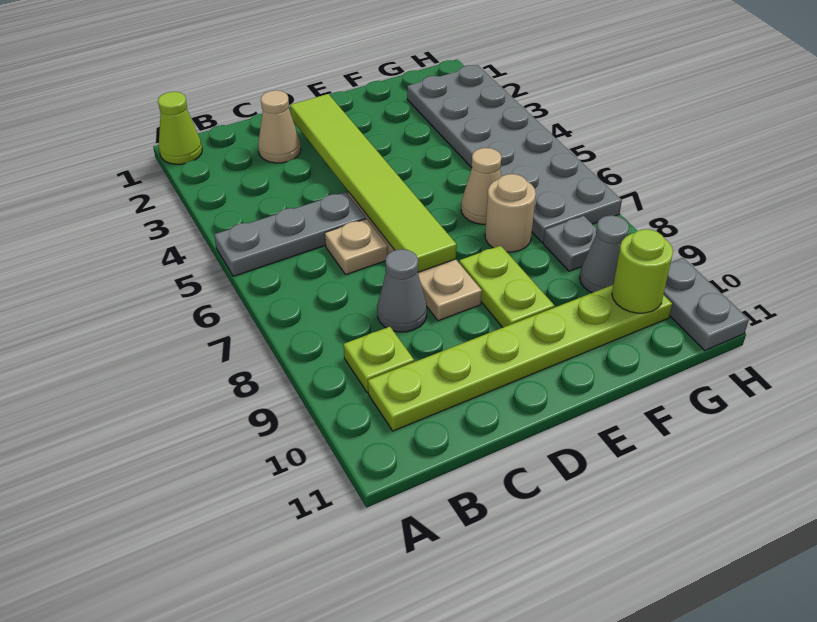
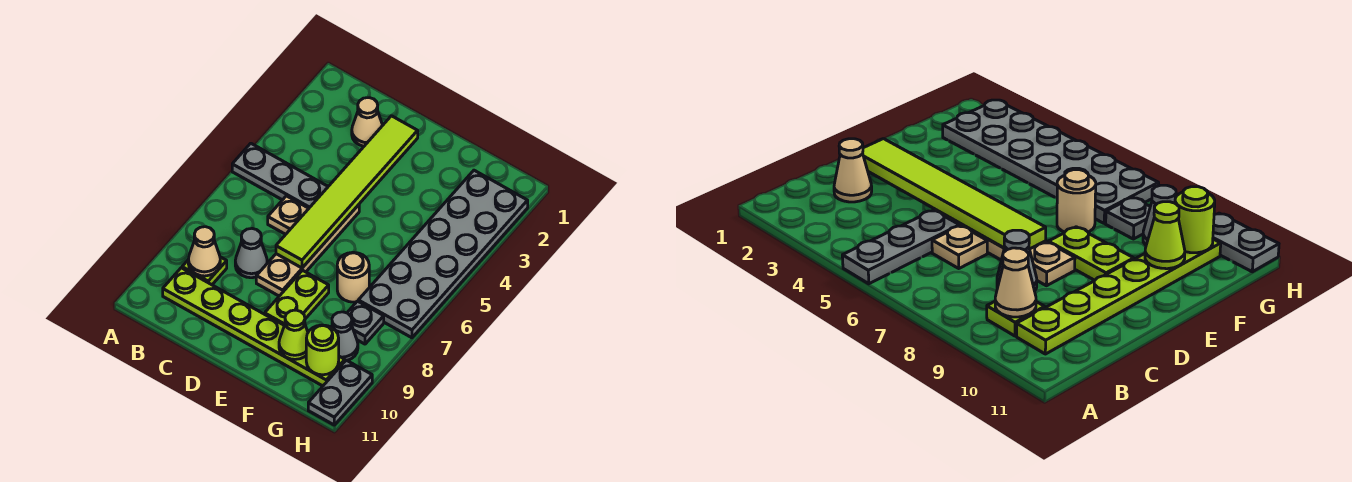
lime cone A1 level 1 -> lime cone F10 level 2
tan cone F6 level 1 -> tan cone B9 level 2

